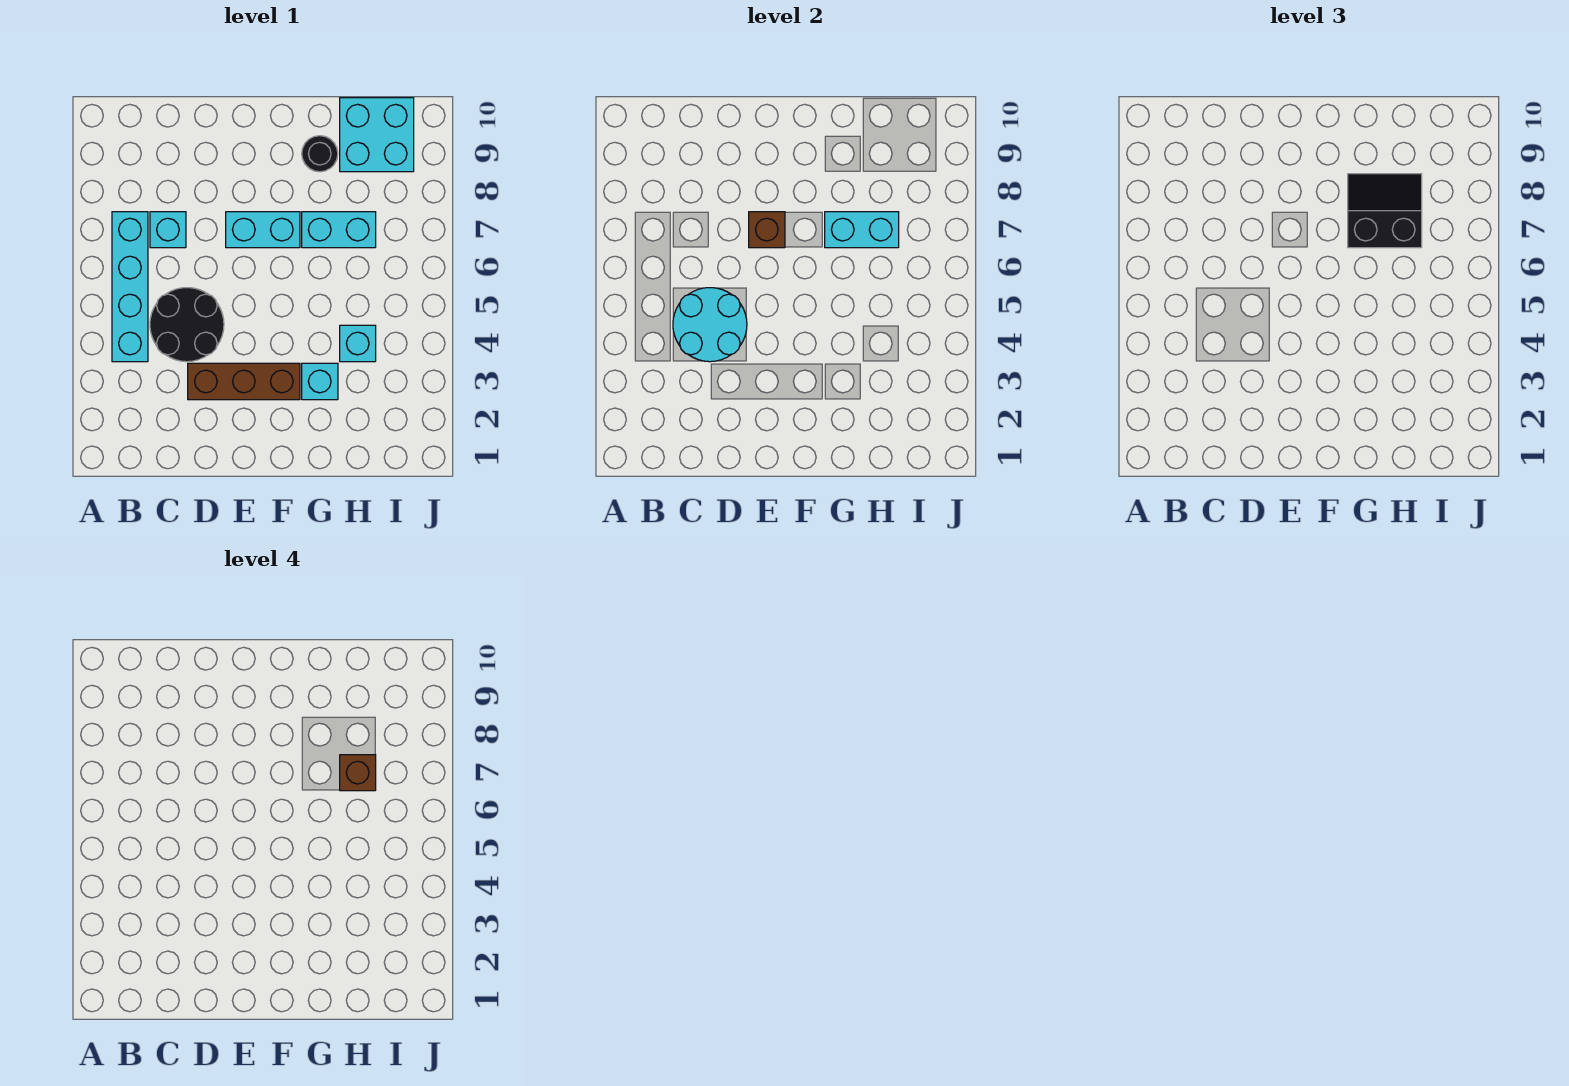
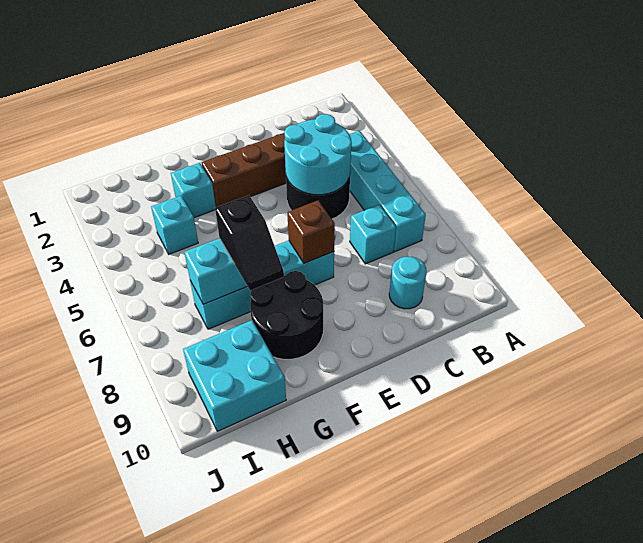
none -> cyan round brick C9 level 1
black slope G7:H8 level 3 top 7 -> black slope G7:G8 level 3 top 7
black round brick G9 level 1 -> black round brick F8:G9 level 1
brown brick H7 level 4 -> none

